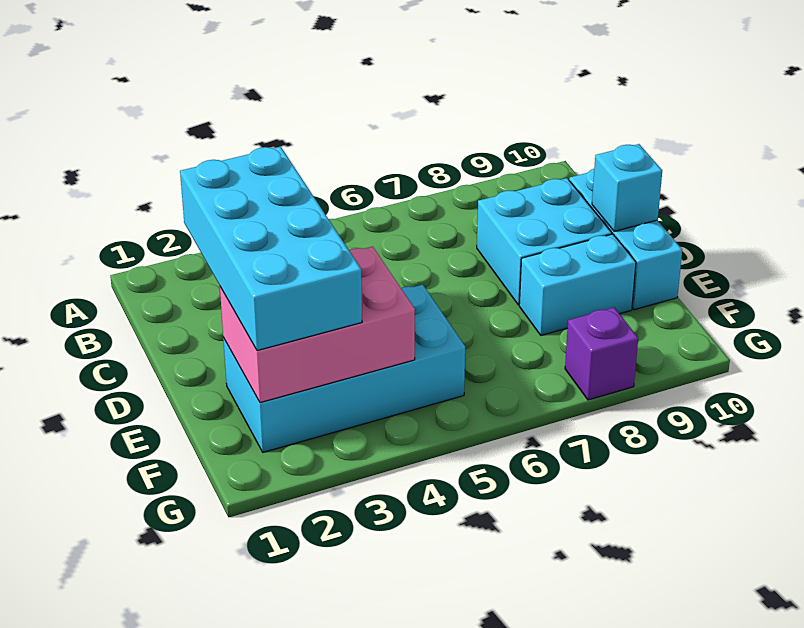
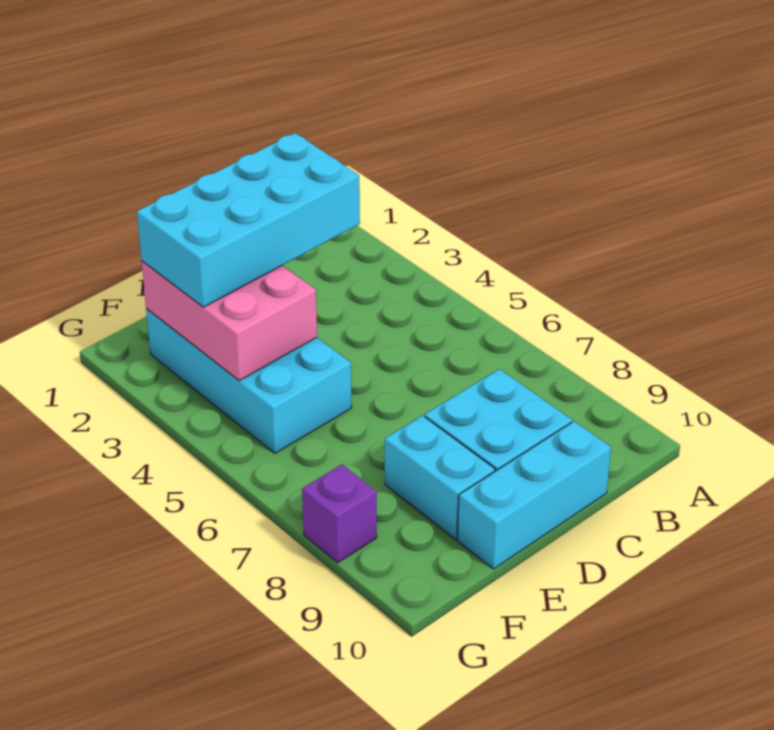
cyan brick D10 level 2 -> none

